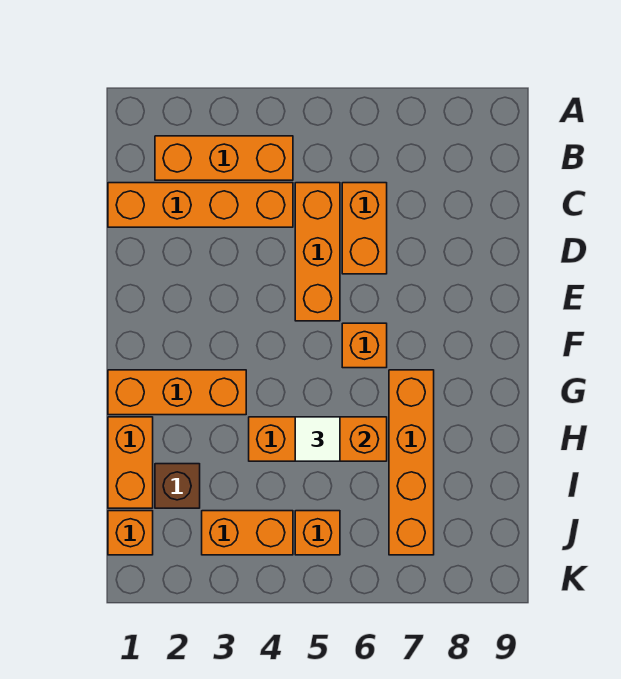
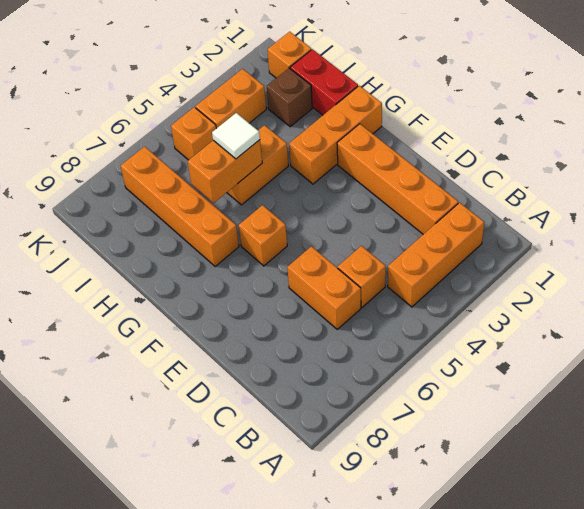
orange brick C1:C4 level 1 -> orange brick C2:F2 level 1
orange brick C5:E5 level 1 -> orange brick C5 level 1
orange brick H1:I1 level 1 -> red brick H1:I1 level 1

